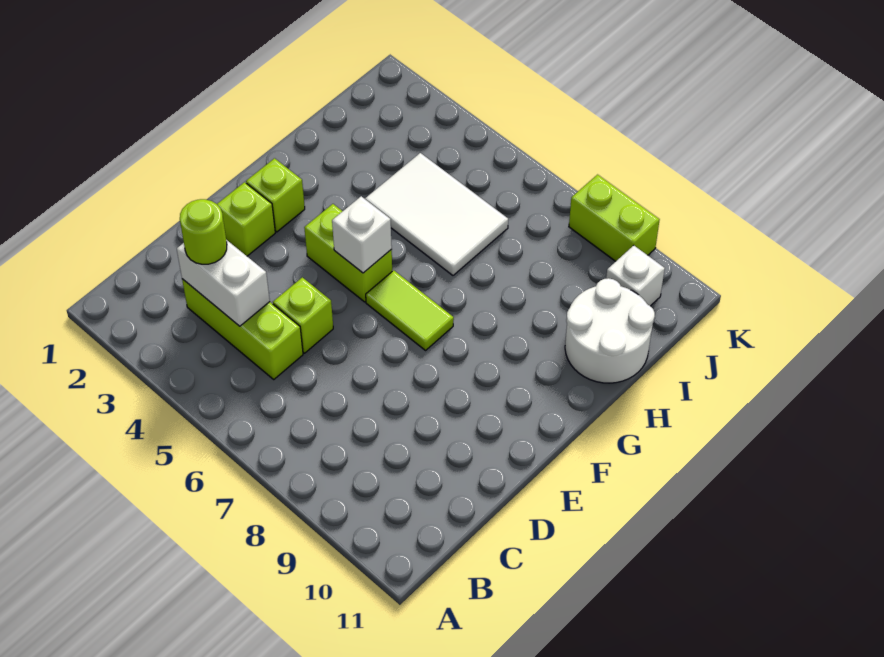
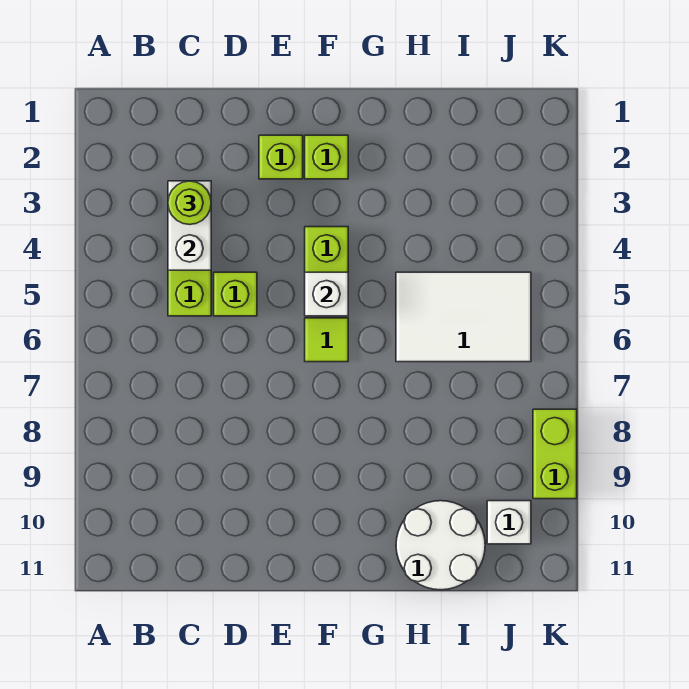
lime tile F6:F7 level 1 -> lime tile F6 level 1
white tile H4:I6 level 1 -> white tile H5:J6 level 1

